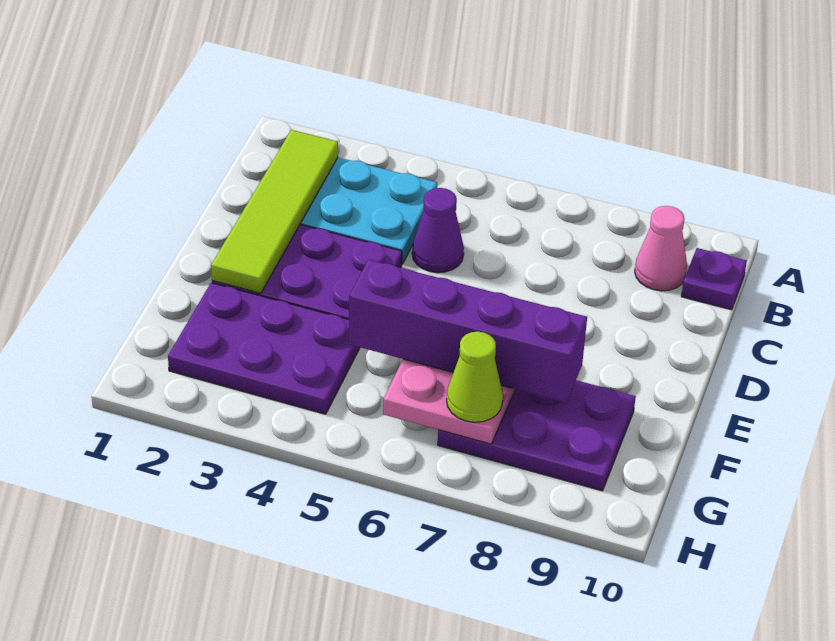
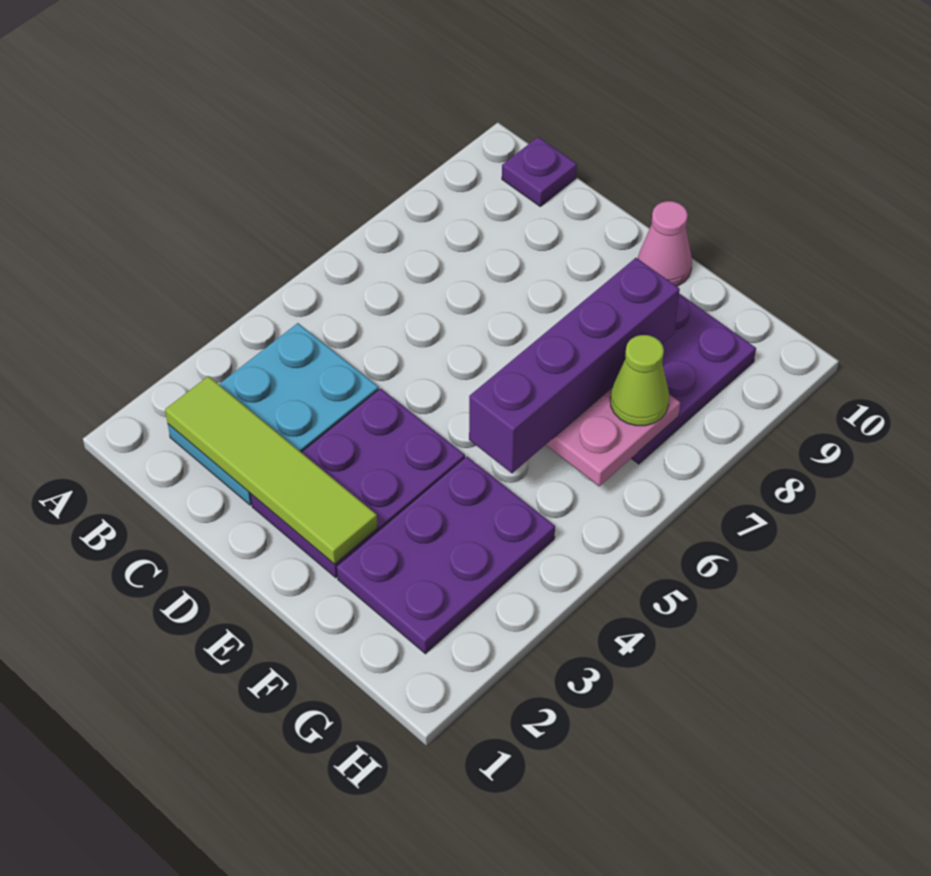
pink cone B9 level 1 -> pink cone E10 level 1
purple cone C5 level 1 -> none

